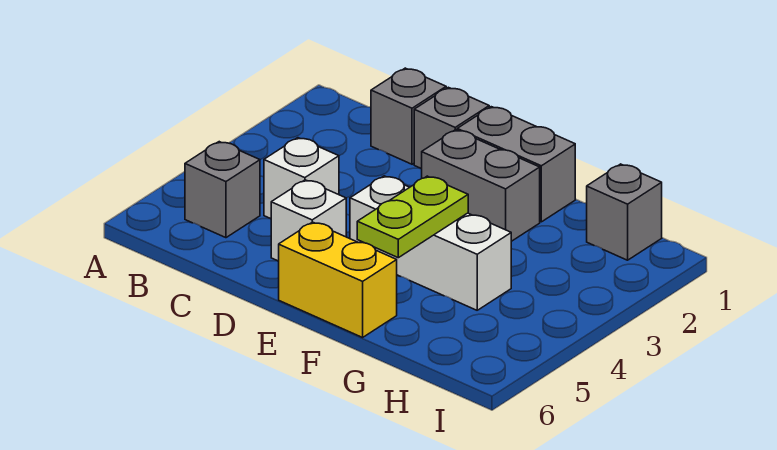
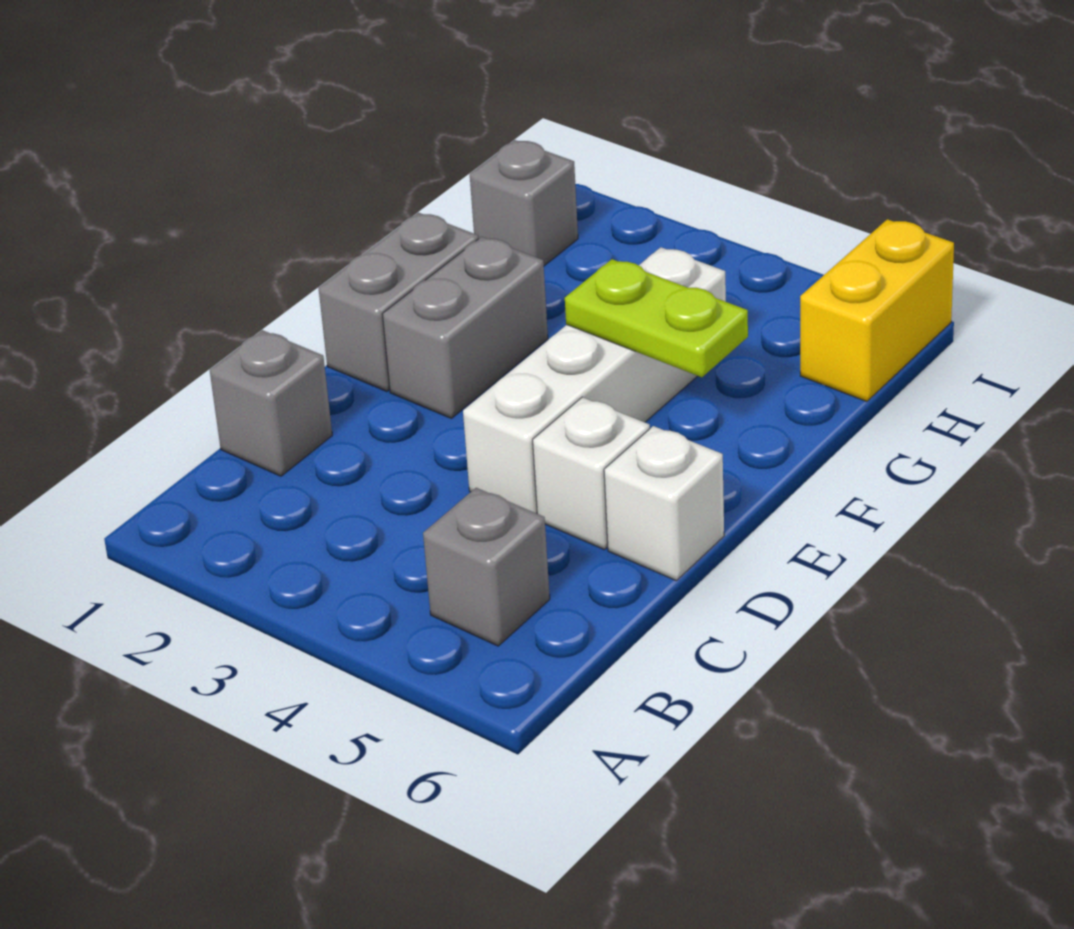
white brick C4 level 1 -> white brick D6 level 1
grey brick D1 level 1 -> none
white brick E4:G4 level 1 -> white brick D4:G4 level 1
yellow brick E6:F6 level 1 -> yellow brick H6:I6 level 1

